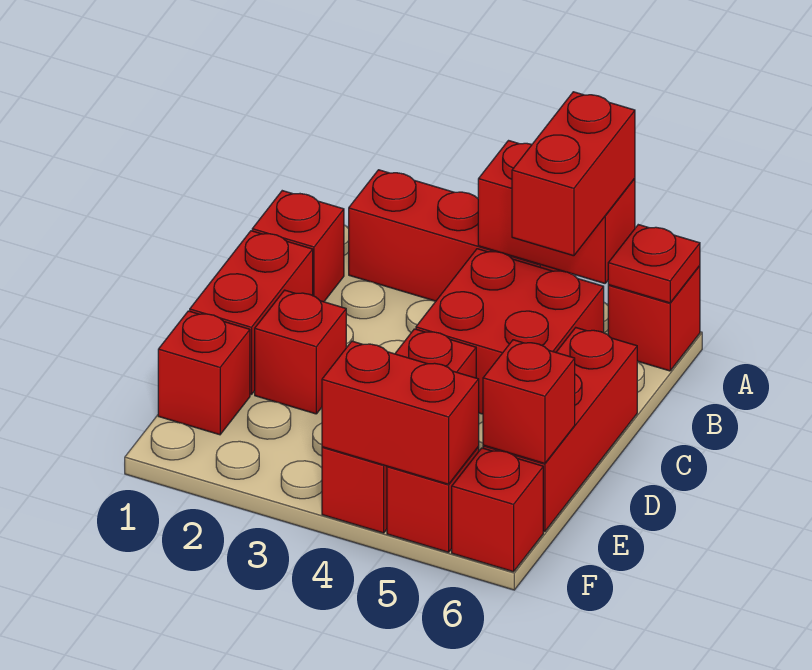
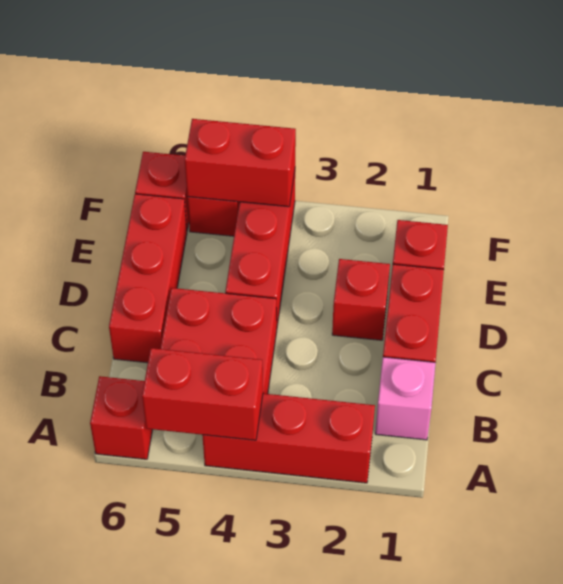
red brick A5:B5 level 3 -> none
red plate A6 level 2 -> none
red brick B1 level 1 -> pink brick B1 level 1
red brick E6 level 2 -> none

